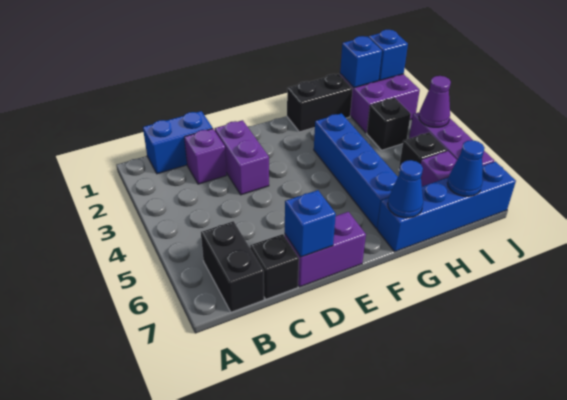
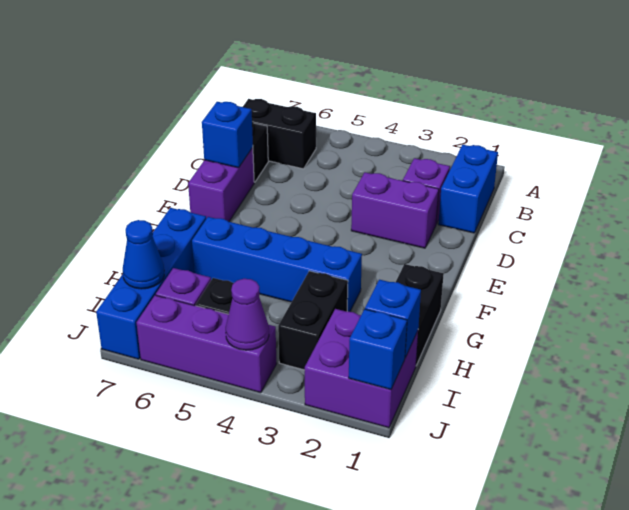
blue cone G7 level 2 -> none
black brick I3 level 1 -> black brick H3:I3 level 1

